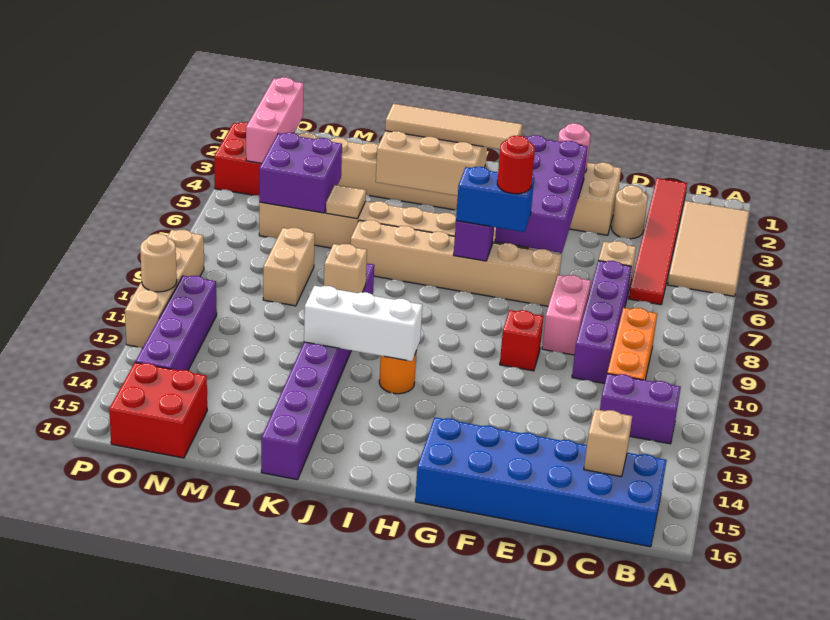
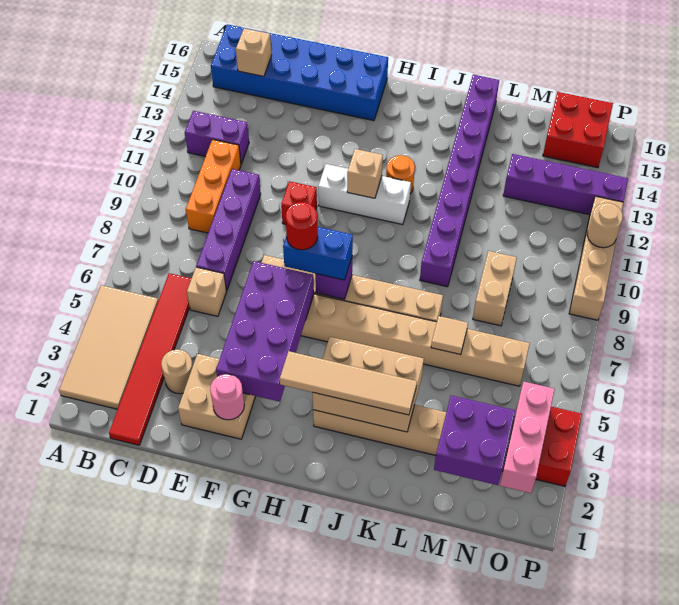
pink brick E8:E9 level 1 -> none
white brick I12:K12 level 2 -> white brick G11:I11 level 1
tan brick K10 level 2 -> tan brick H11 level 2
purple brick M5:N6 level 2 -> purple brick M2:N3 level 2
purple brick O11:O14 level 1 -> purple brick M13:P13 level 1

